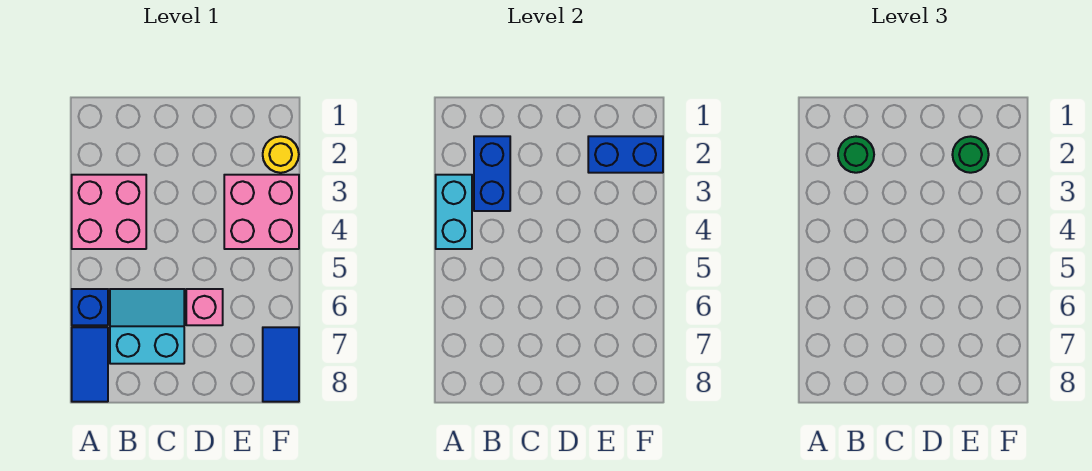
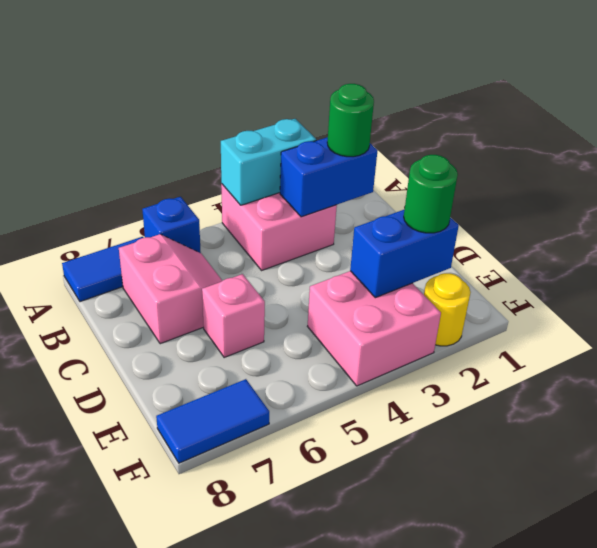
cyan slope B6:C7 level 1 top 7 -> pink slope B6:C7 level 1 top 7
blue brick E2:F2 level 2 -> blue brick E2:E3 level 2

